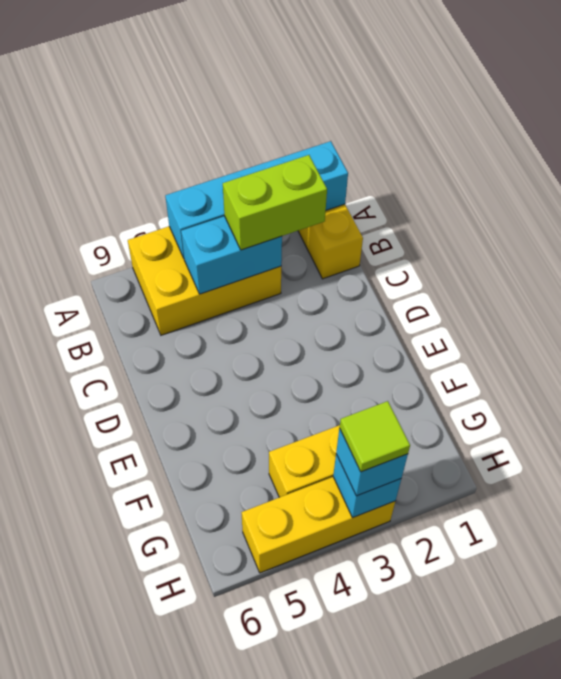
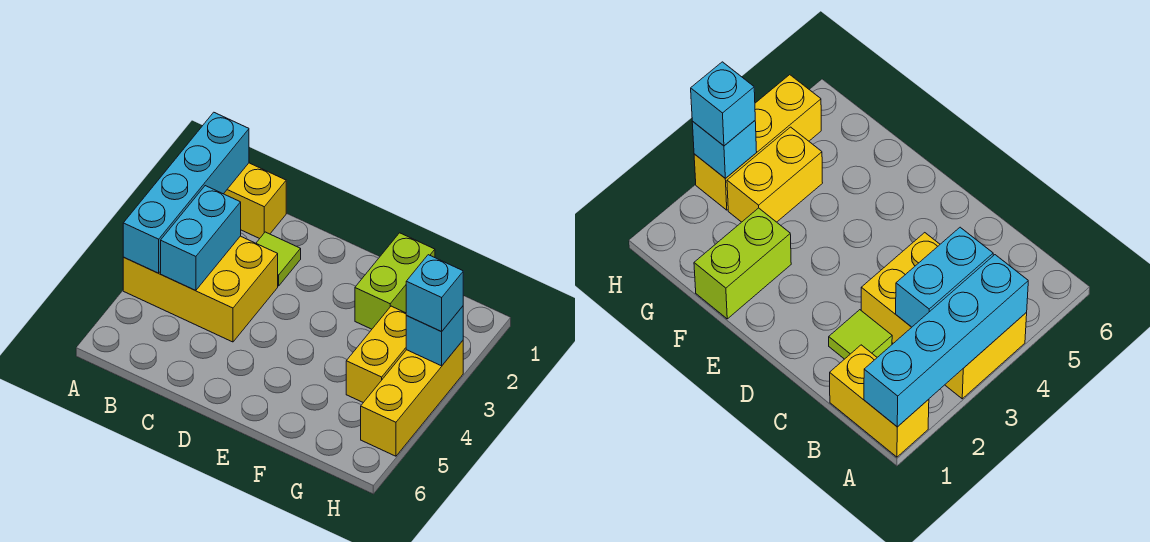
yellow brick A3:B5 level 1 -> yellow brick A3:C4 level 1
lime brick B2:B3 level 3 -> lime brick F1:F2 level 1
lime tile H3 level 4 -> lime tile C2 level 1

